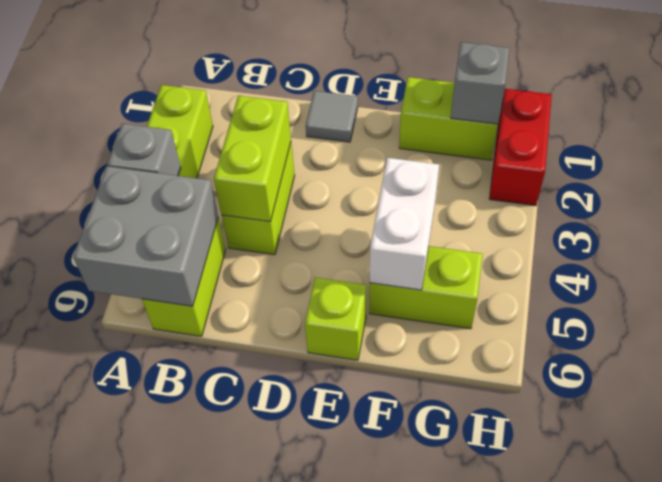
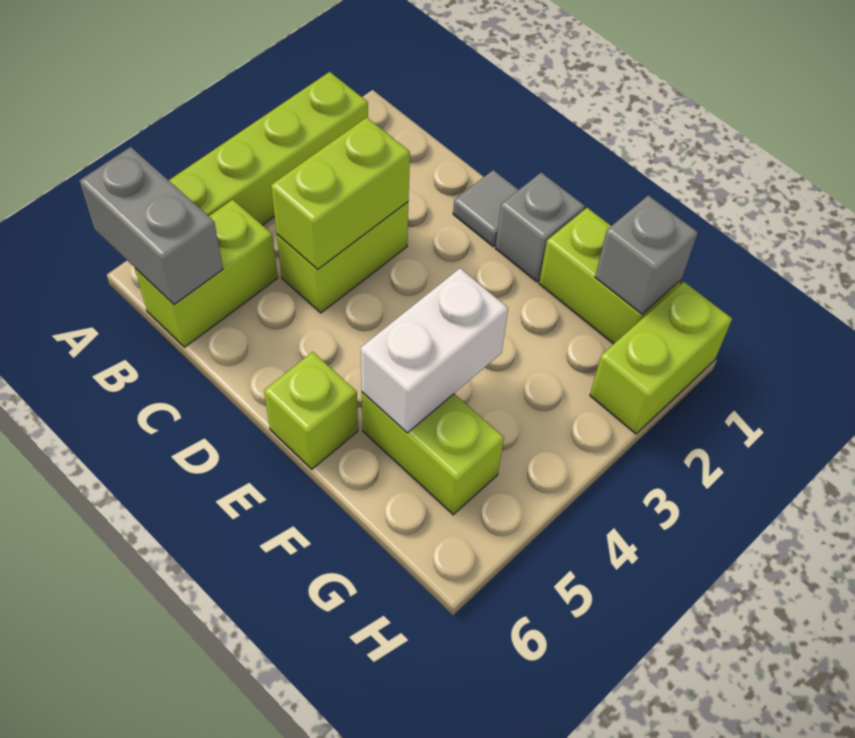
grey brick A4 level 2 -> grey brick E1 level 1
grey brick A5:B6 level 2 -> grey brick A6:B6 level 2
red brick H1:H2 level 1 -> lime brick H1:H2 level 1

